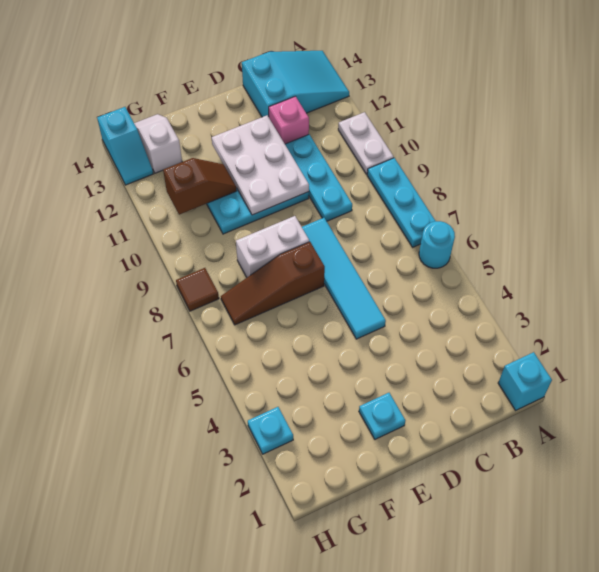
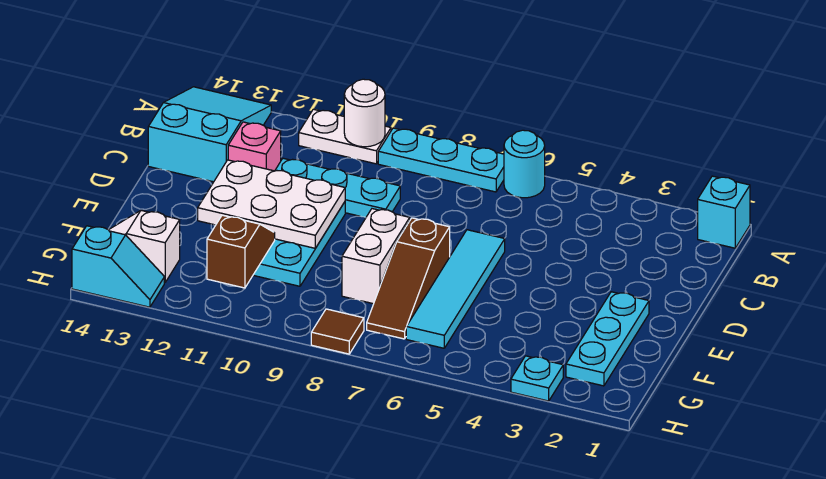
none -> white round brick A10 level 2
cyan tile D5:D8 level 1 -> cyan tile D6:G6 level 1
cyan plate E2 level 1 -> cyan plate E2:G2 level 1

